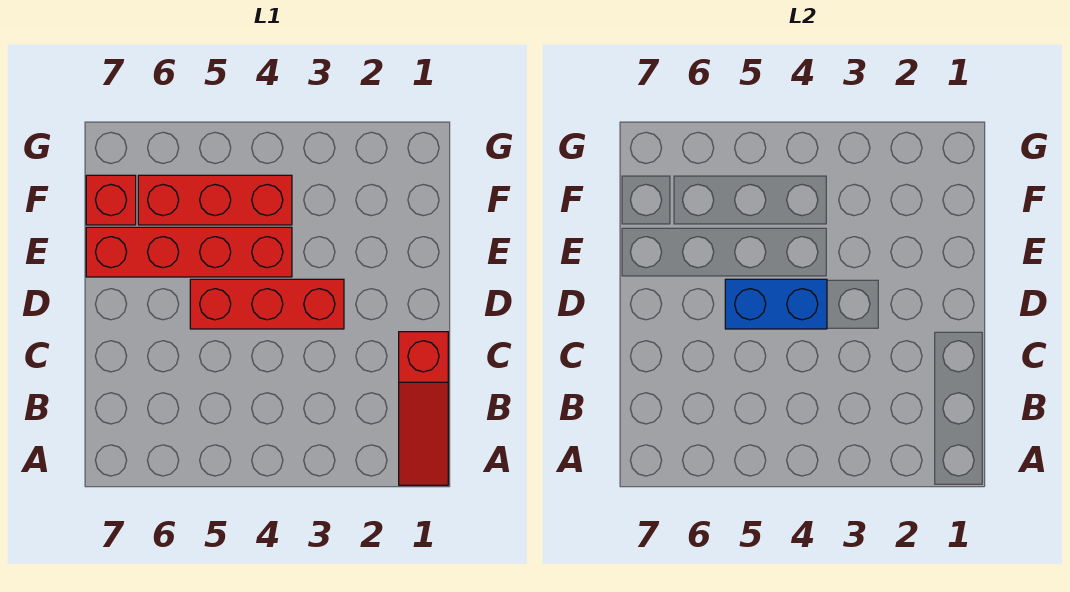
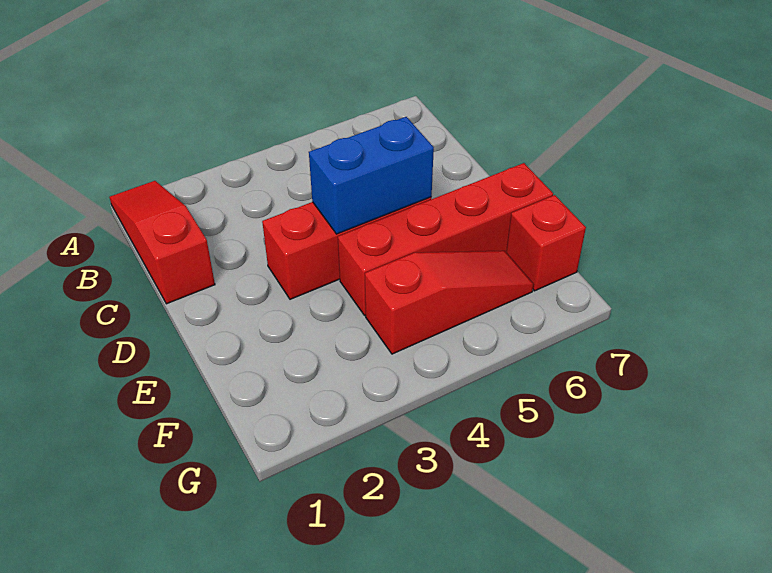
red brick F4:F6 level 1 -> red slope F4:F6 level 1 top 4

